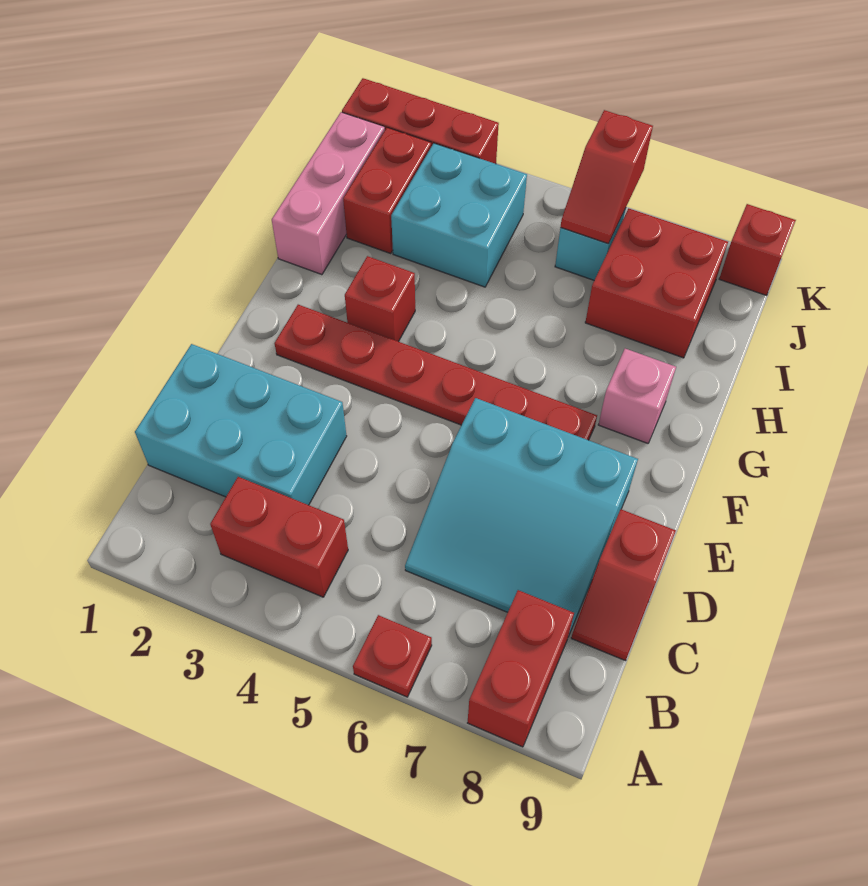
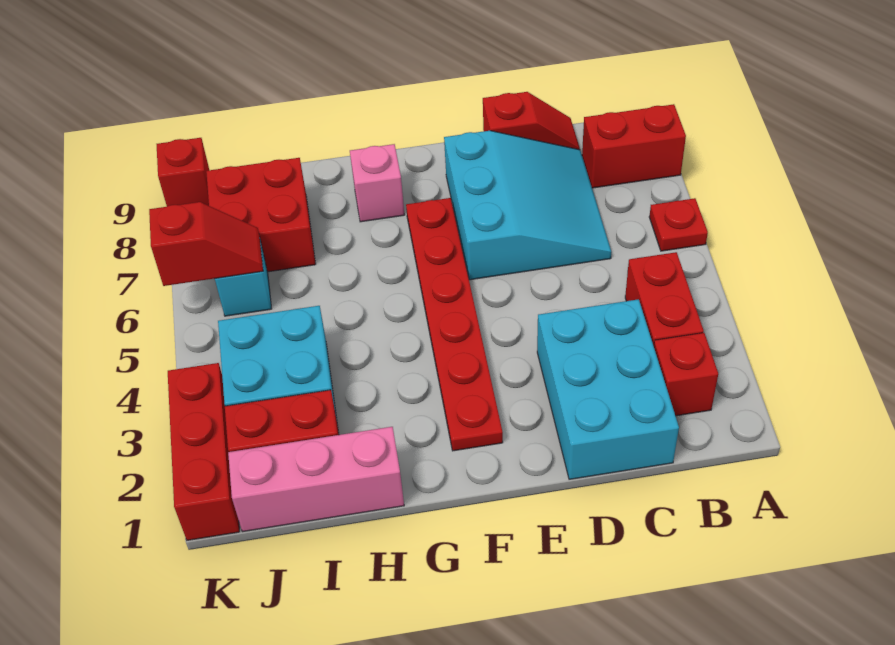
red brick G3 level 1 -> red brick B2 level 1

